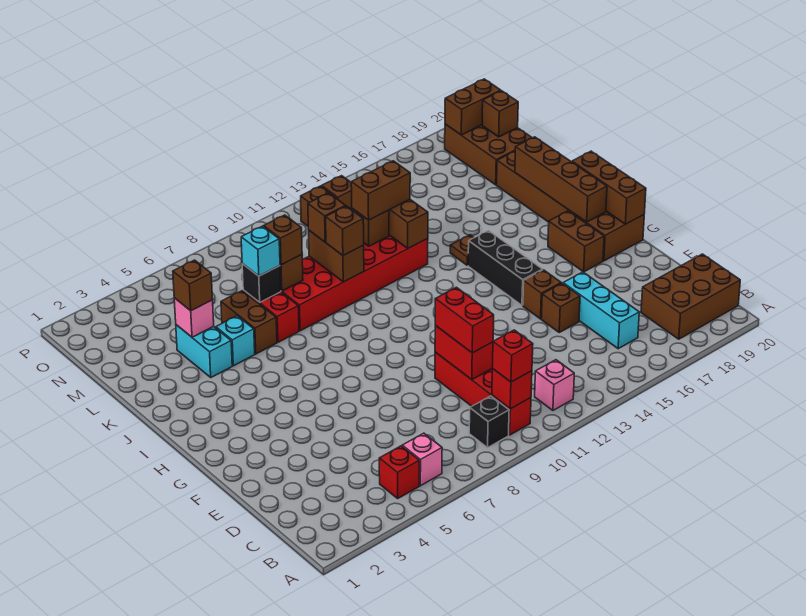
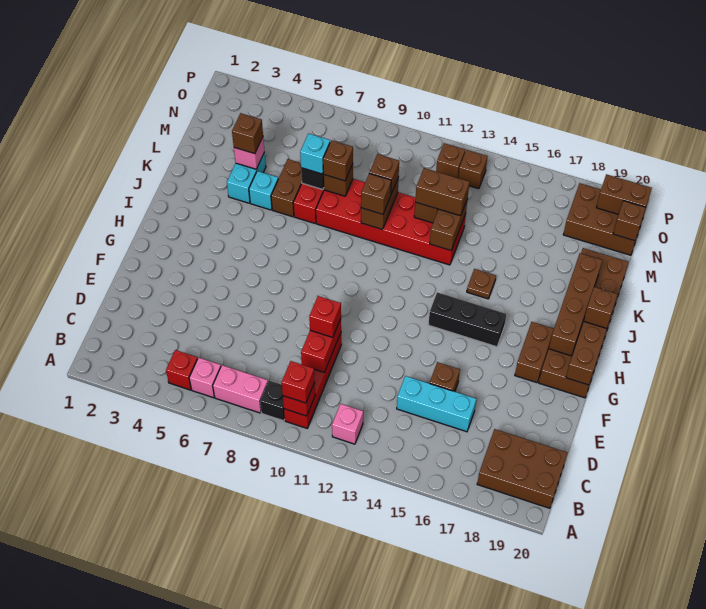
none -> pink brick B7:B8 level 1
cyan brick C16:E16 level 1 -> cyan brick D14:D16 level 1
red brick D10:E10 level 3 -> red brick E10 level 3
brown brick F15 level 1 -> brown brick I20 level 3
black brick G15:I15 level 1 -> black brick H14:H16 level 1
brown brick M19:O20 level 1 -> brown brick N18:O20 level 1

